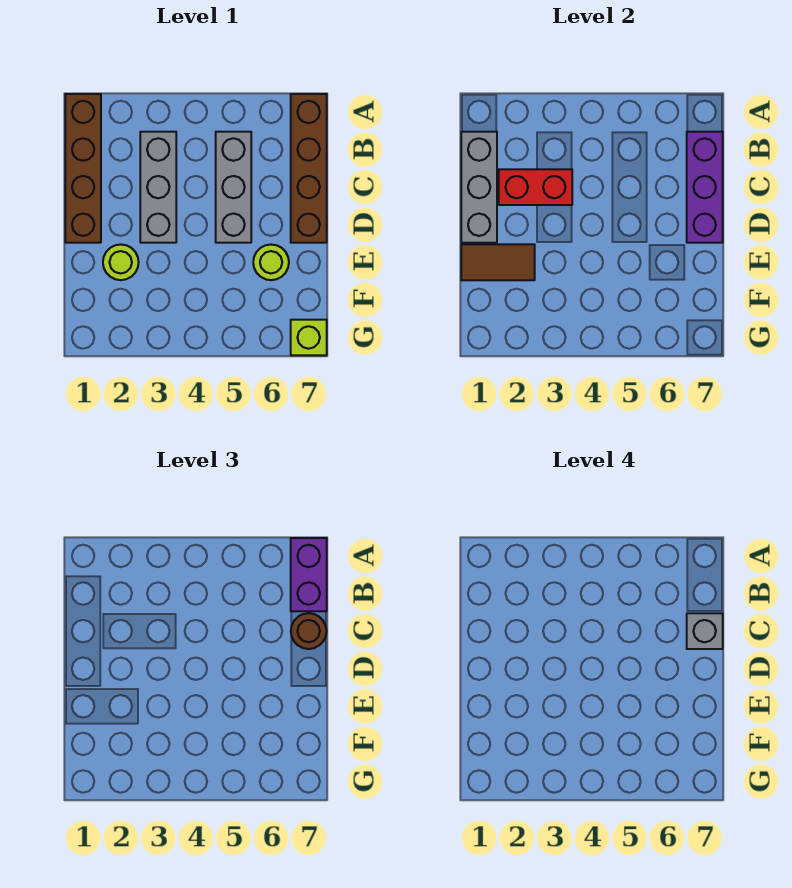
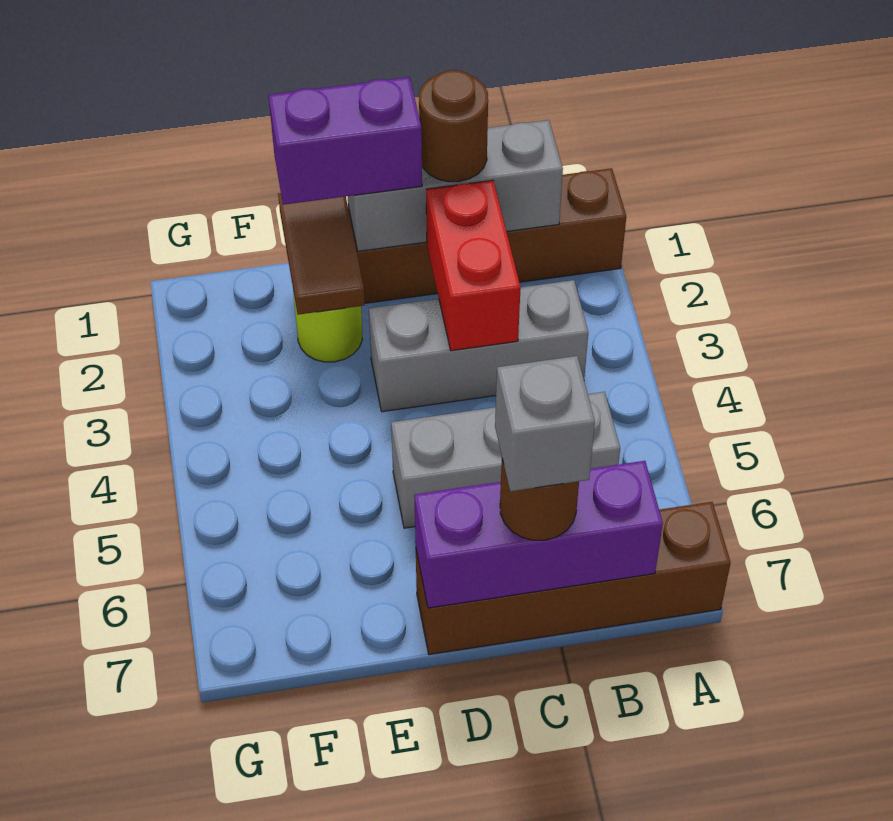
purple brick A7:B7 level 3 -> purple brick D1:E1 level 3
none -> brown round brick C1 level 3
lime round brick E6 level 1 -> none
lime brick G7 level 1 -> none

